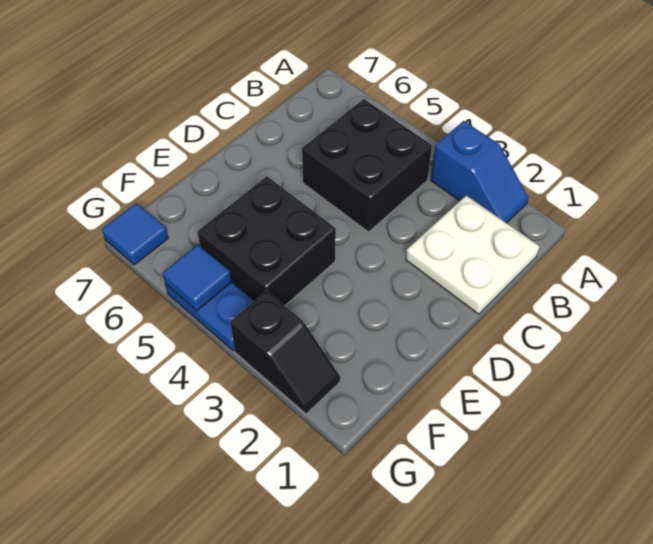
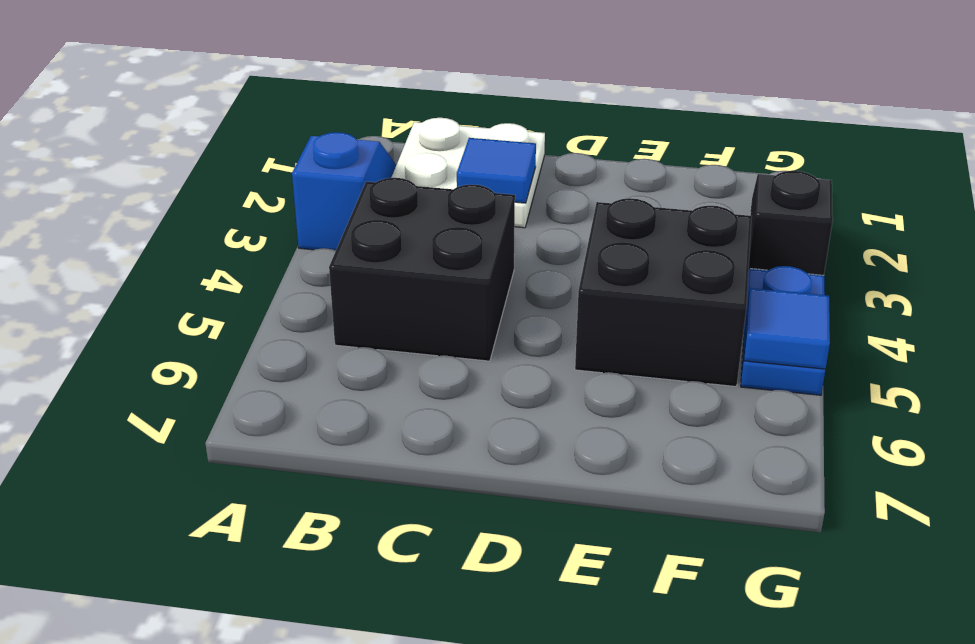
blue tile G7 level 1 -> blue tile C2 level 2

